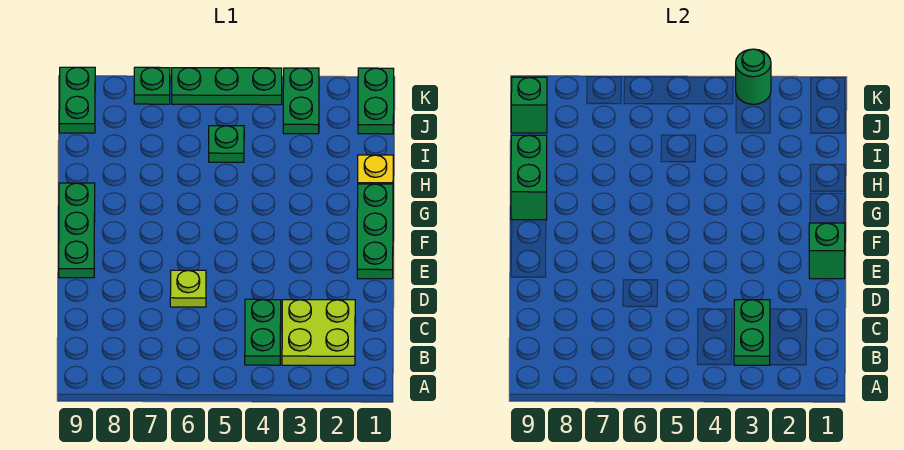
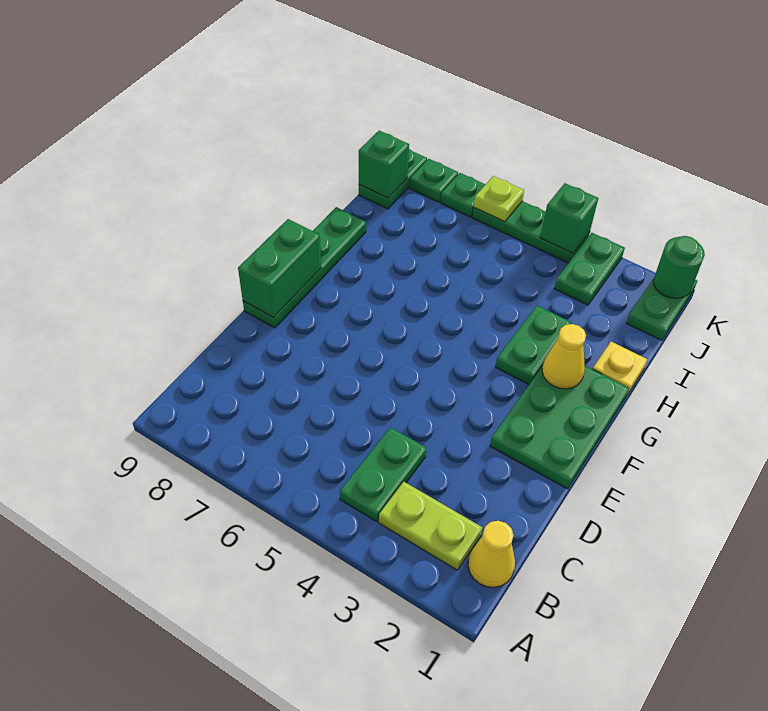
none -> yellow cone B1 level 1
lime plate B2:C3 level 1 -> lime plate B2:B3 level 1
green plate B3:C3 level 2 -> green plate G3:H3 level 1
lime plate D6 level 1 -> lime plate K6 level 2
green plate E1:G1 level 1 -> green plate E1:G2 level 1
green brick E1 level 2 -> green brick K4 level 2
green plate E9:G9 level 1 -> green plate E9:H9 level 1
none -> yellow cone G2 level 2
green brick G9:H9 level 2 -> green brick E9:F9 level 2
green plate I5 level 1 -> green plate K8 level 1
green round brick K3 level 2 -> green round brick K1 level 2

